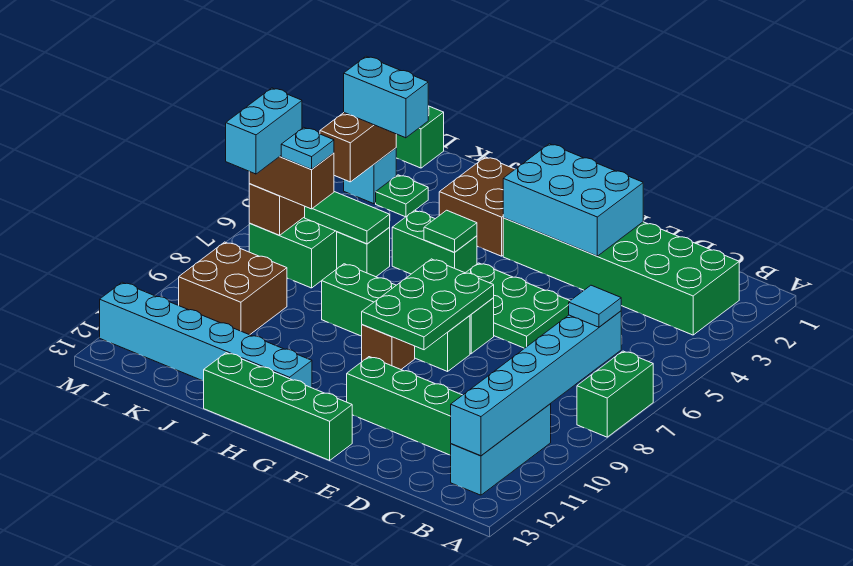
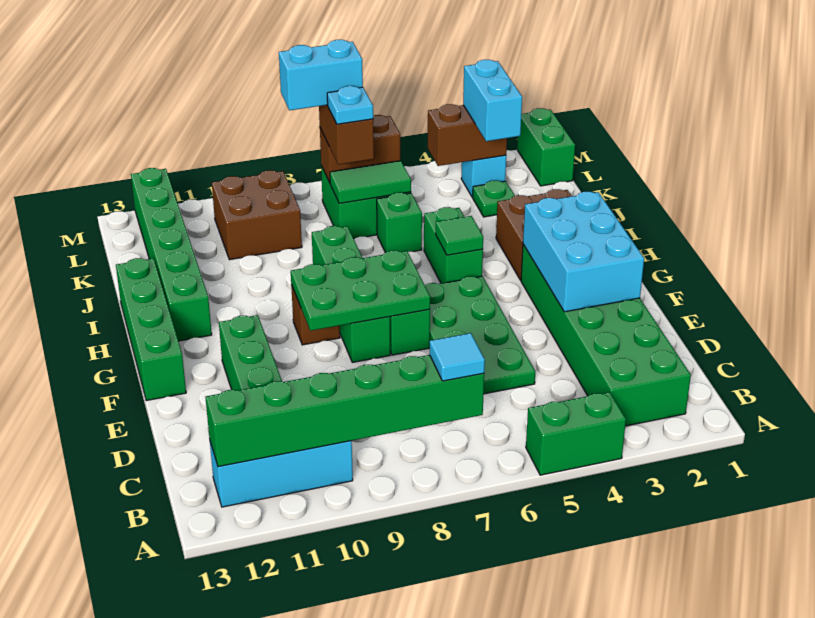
green brick A7:A8 level 1 -> green brick A4:A5 level 1
cyan brick B7:B12 level 2 -> green brick B7:B12 level 2
green plate E5:G6 level 1 -> green plate D5:G6 level 1
cyan brick H12:M12 level 1 -> green brick H12:M12 level 1
green tile J6:K6 level 2 -> green tile K6:K7 level 2

